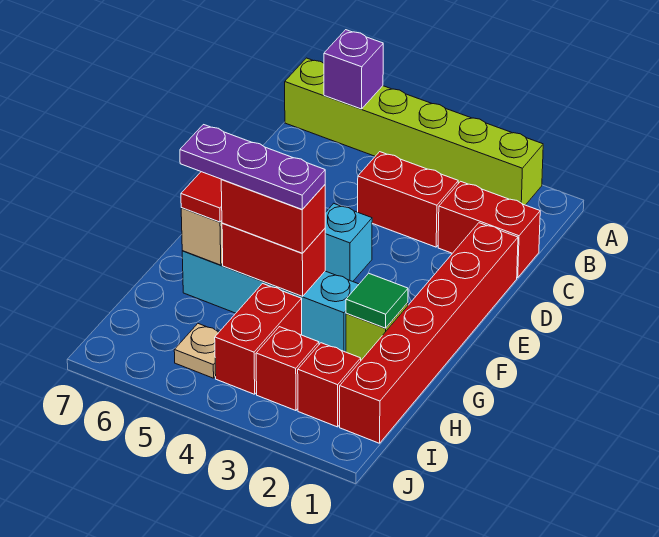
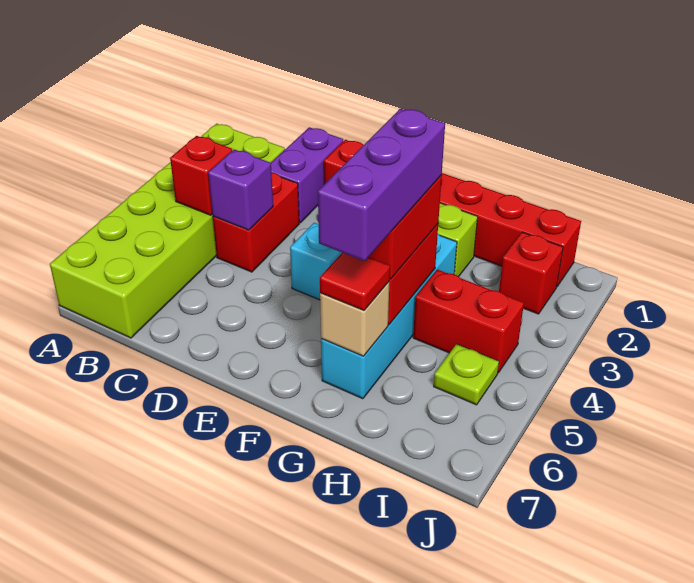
lime brick A2:A7 level 1 -> lime brick A2:B7 level 1
purple brick A6 level 2 -> purple brick C4 level 2
red brick C1:C2 level 1 -> purple brick C1:C2 level 1
green tile G2 level 2 -> none
purple plate G4:G6 level 4 -> purple brick G4:G6 level 4
red brick I3 level 1 -> red brick B4 level 2
tan plate I5 level 1 -> lime plate I5 level 1

